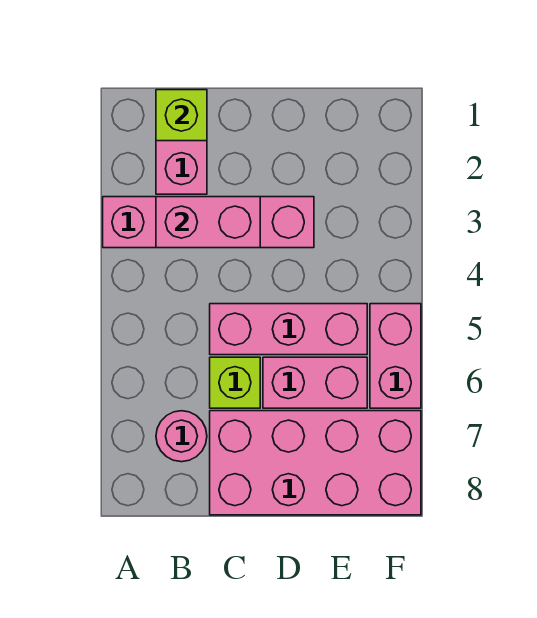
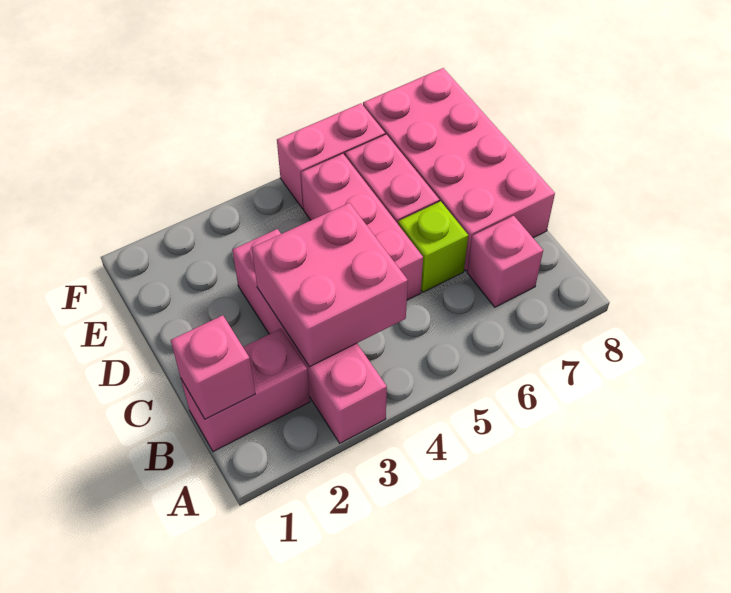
lime brick B1 level 2 -> pink brick B1 level 2
pink brick B3:C3 level 2 -> pink brick B3:C4 level 2
pink round brick B7 level 1 -> pink brick B7 level 1

